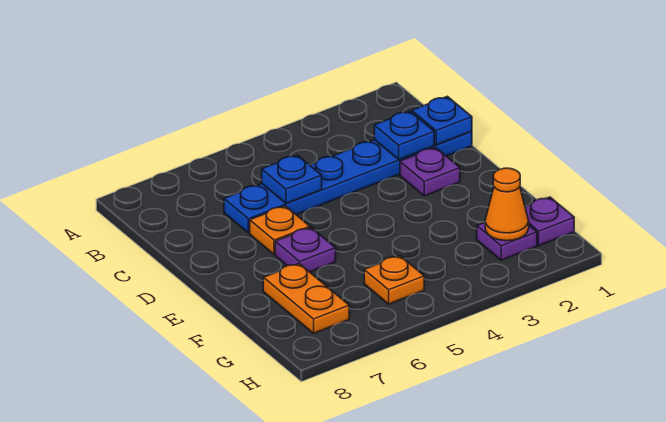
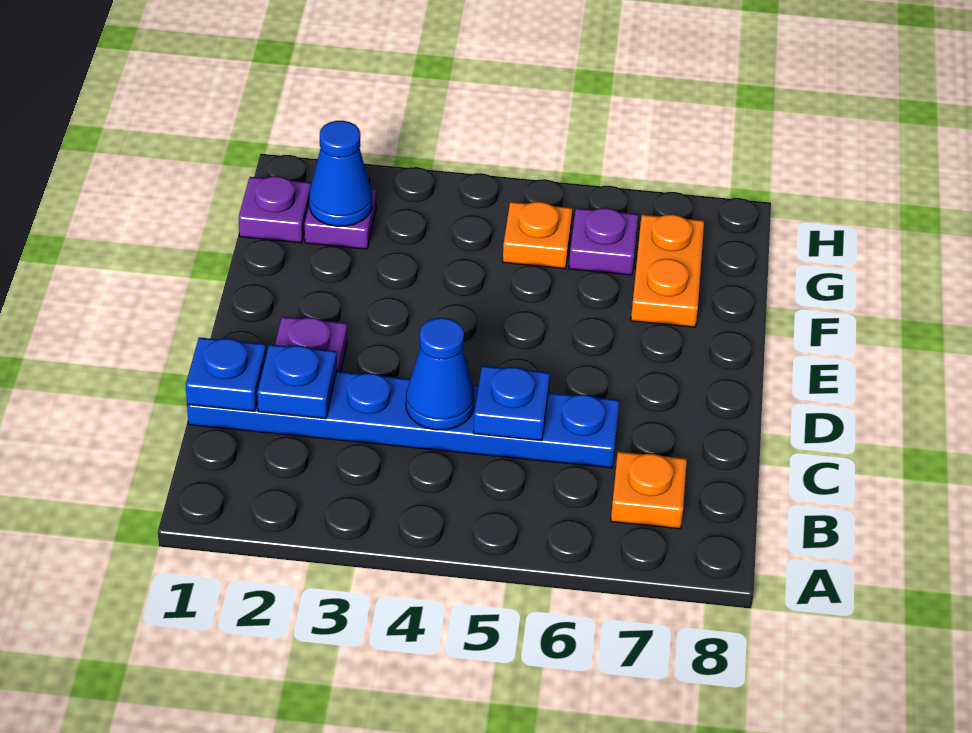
none -> blue cone C4 level 2
orange plate D6 level 1 -> orange plate B7 level 1
purple plate E6 level 1 -> purple plate G6 level 1
orange cone G2 level 2 -> blue cone G2 level 2

